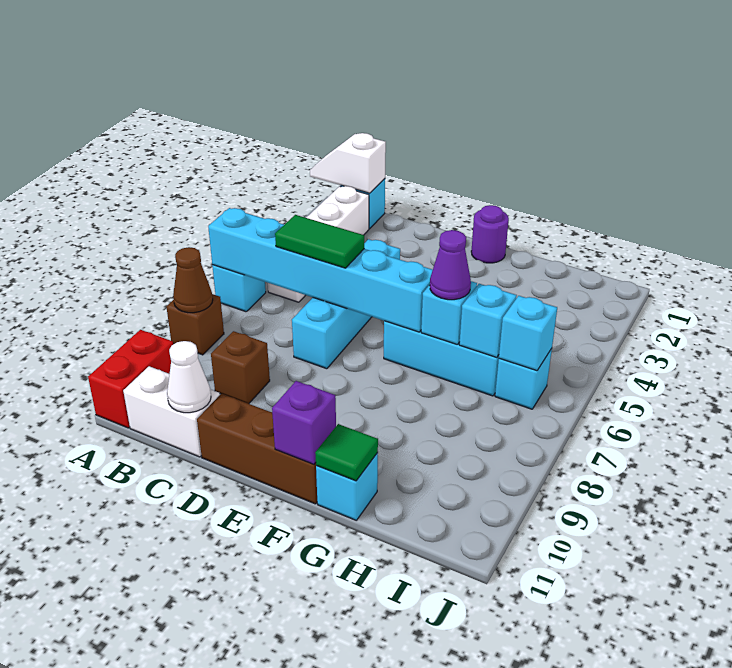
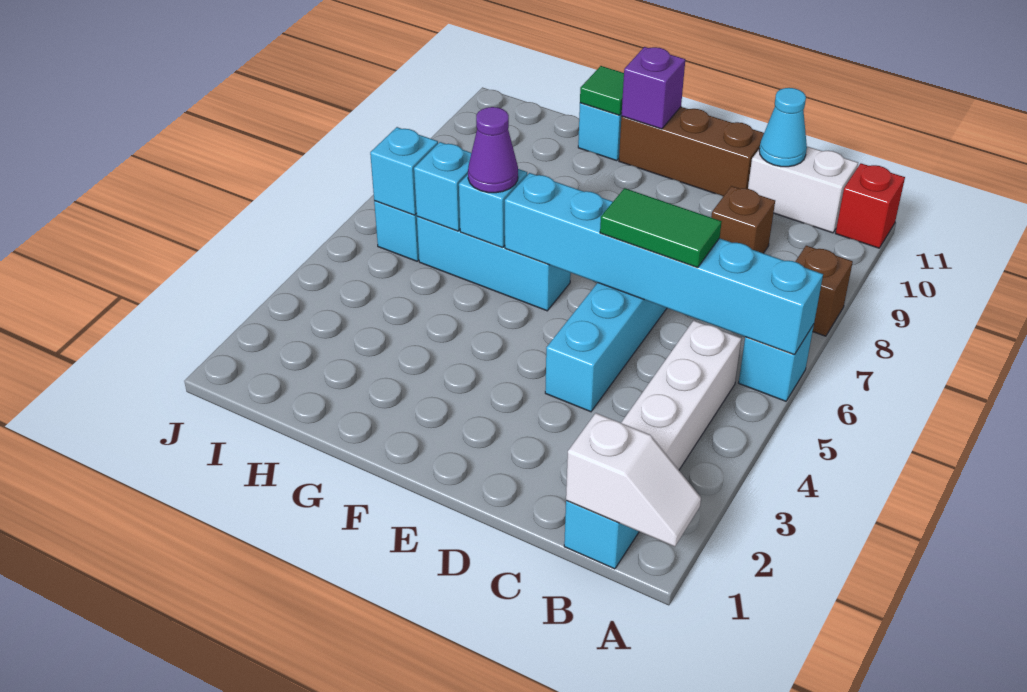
brown cone A8 level 2 -> none
red brick A10:A11 level 1 -> red brick A11 level 1
white cone C11 level 2 -> cyan cone C11 level 2
purple round brick F1 level 1 -> none

